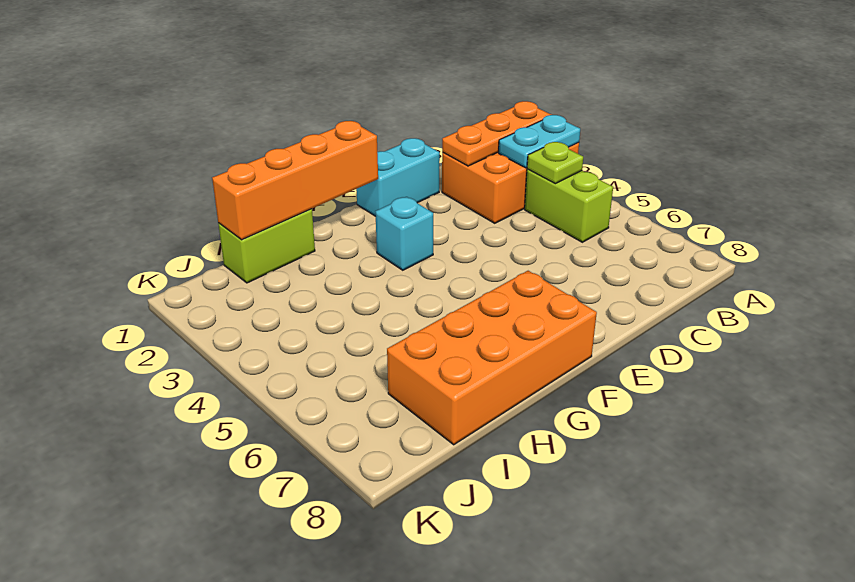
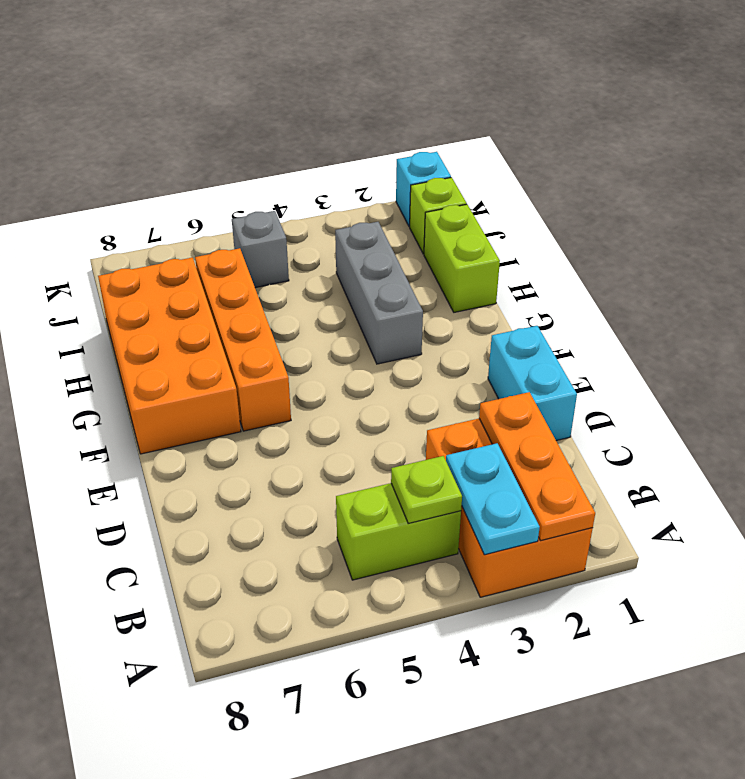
orange brick F1:I1 level 2 -> orange brick F6:I6 level 1
cyan brick F3 level 1 -> cyan brick K1 level 1
none -> grey brick G3:I3 level 1
none -> lime brick J1 level 1
none -> grey brick J5 level 1

